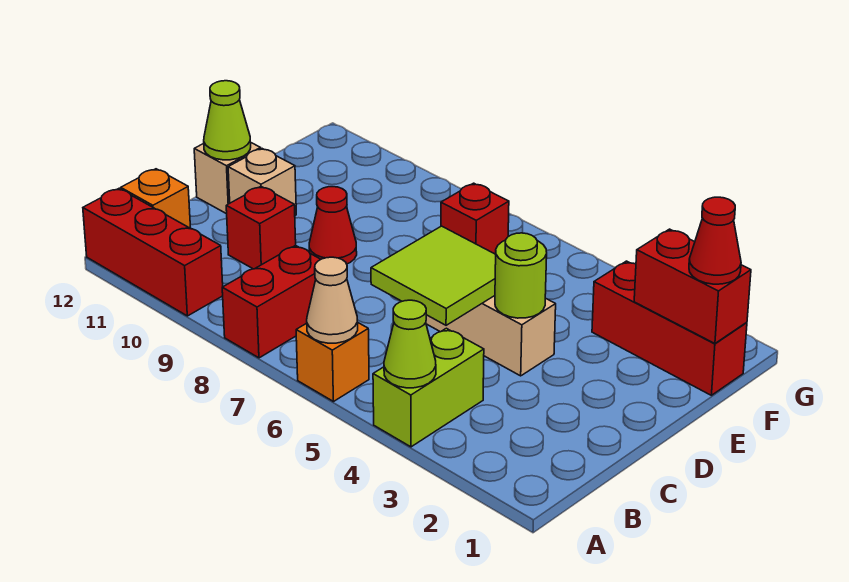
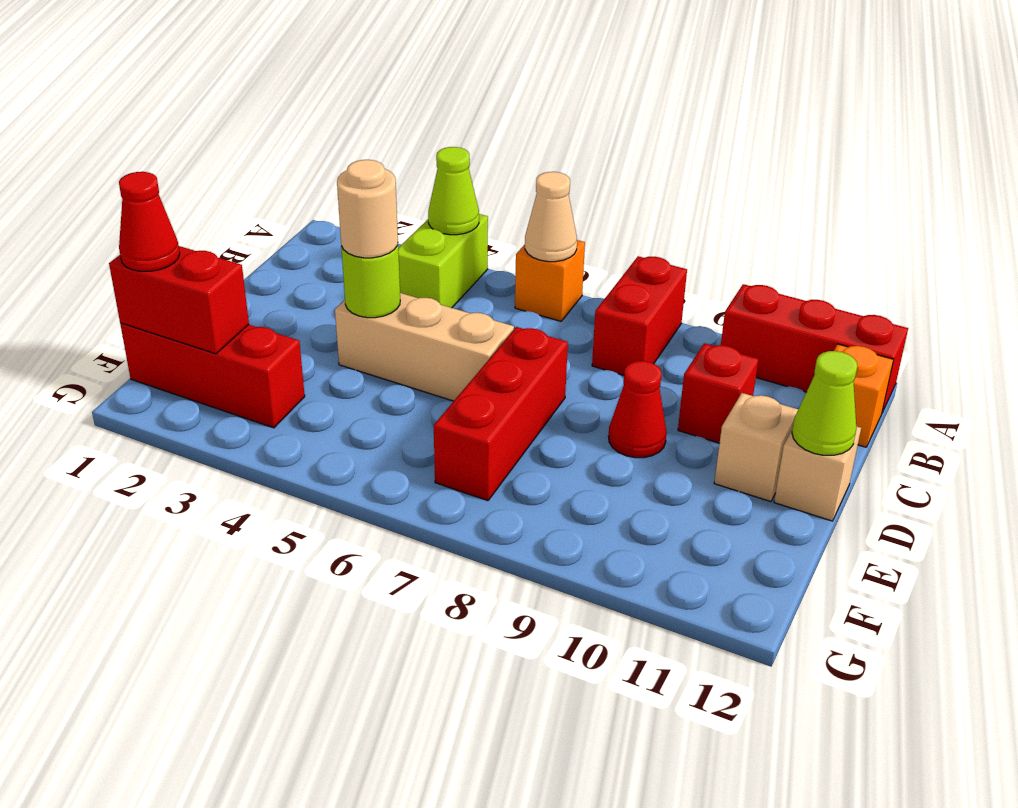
lime tile C5:D6 level 2 -> none
none -> tan round brick D4 level 3
red brick F7 level 1 -> red brick D7:F7 level 1

